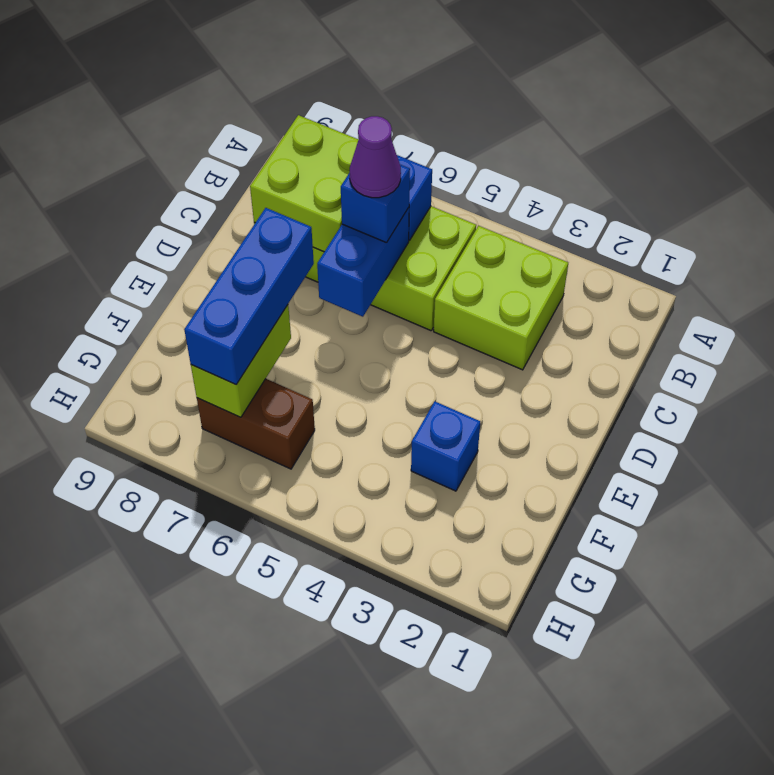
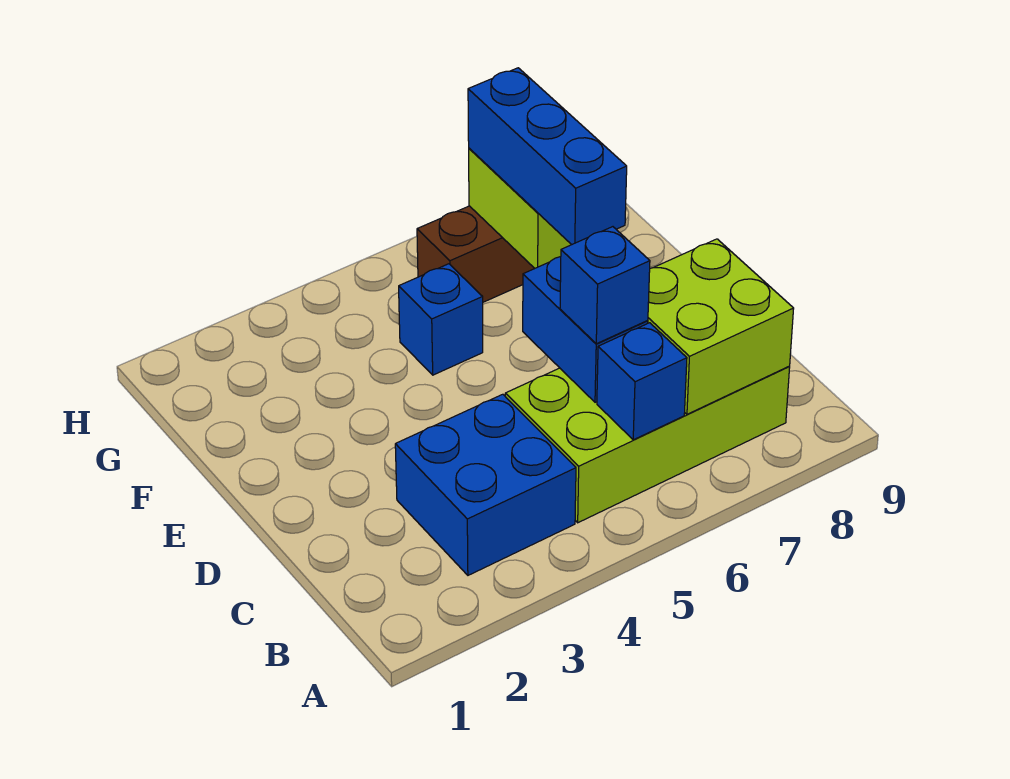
lime brick B3:C4 level 1 -> blue brick B3:C4 level 1
purple cone C6 level 4 -> none
blue brick F3 level 1 -> blue brick F5 level 1

